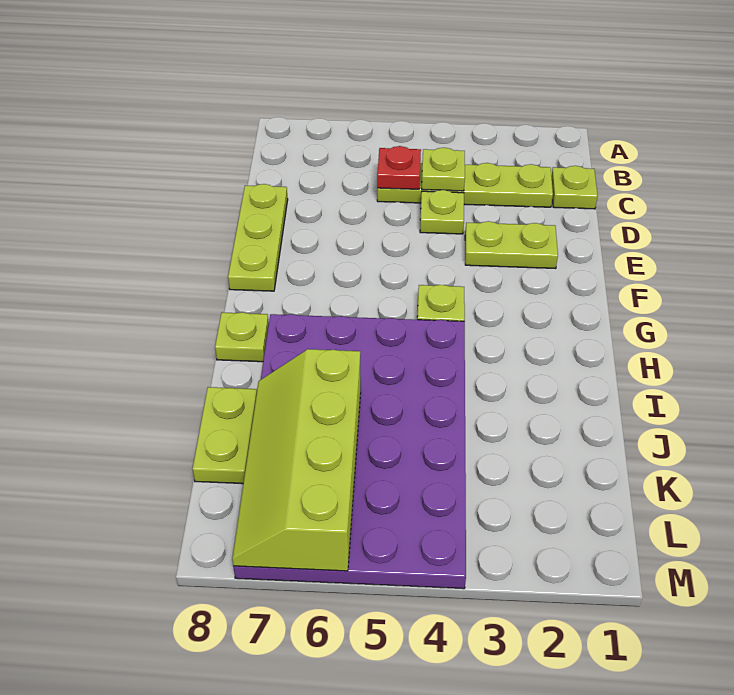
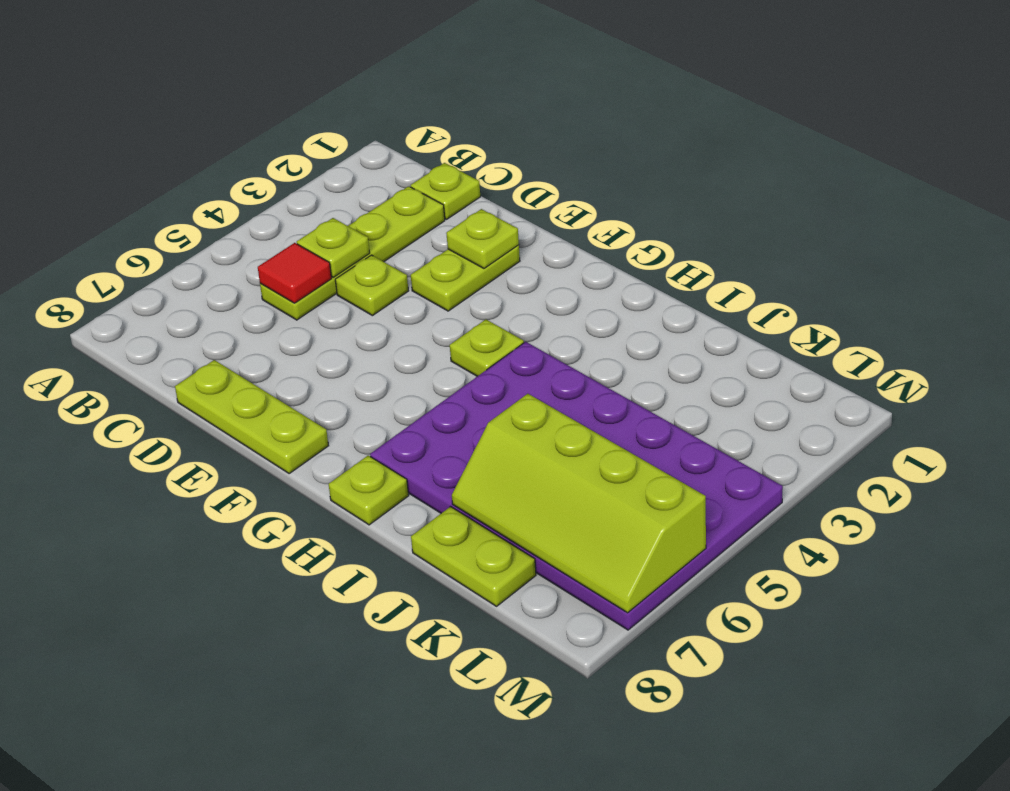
red plate C5 level 2 -> red tile C5 level 2
none -> lime plate E2 level 2

